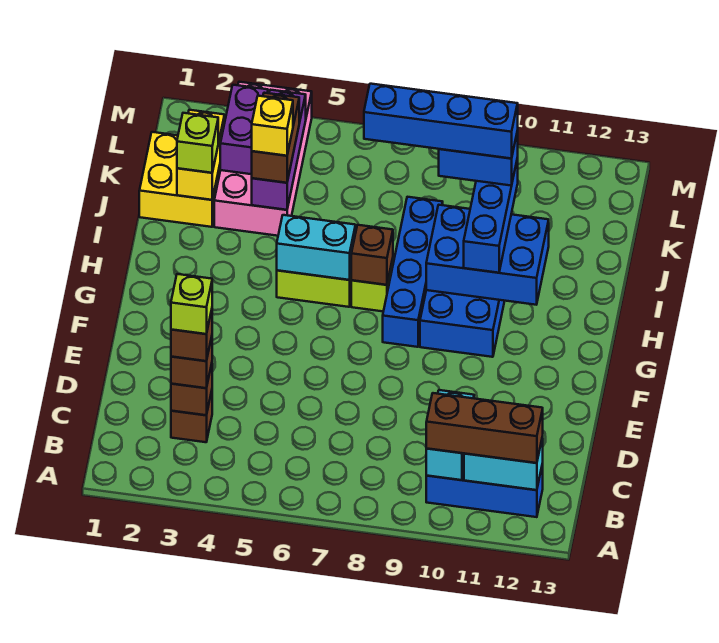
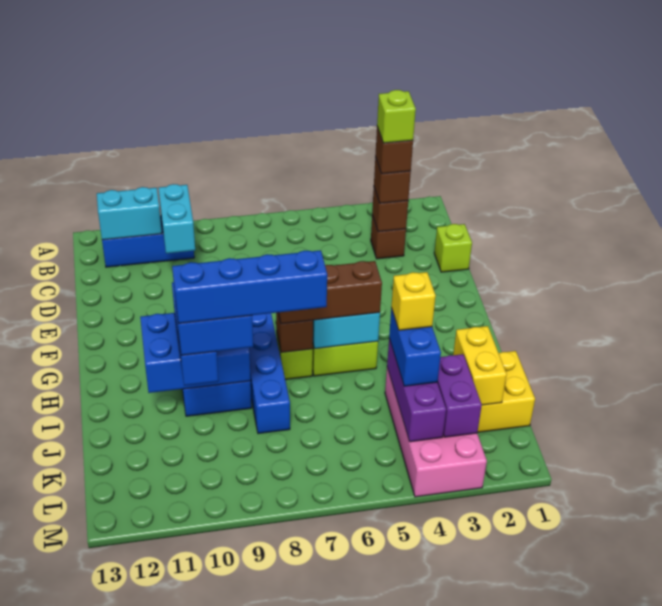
brown brick B10:B12 level 3 -> brown brick H5:H7 level 3
lime brick J2 level 3 -> lime brick D1 level 1
brown brick J4:K4 level 3 -> blue brick J4:K4 level 3

